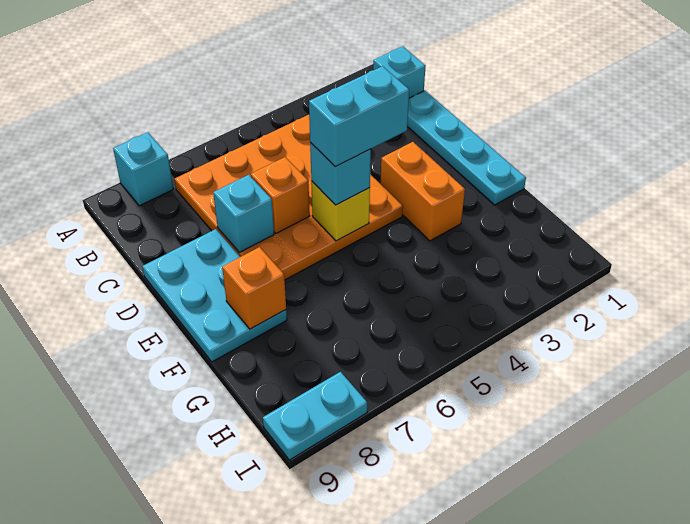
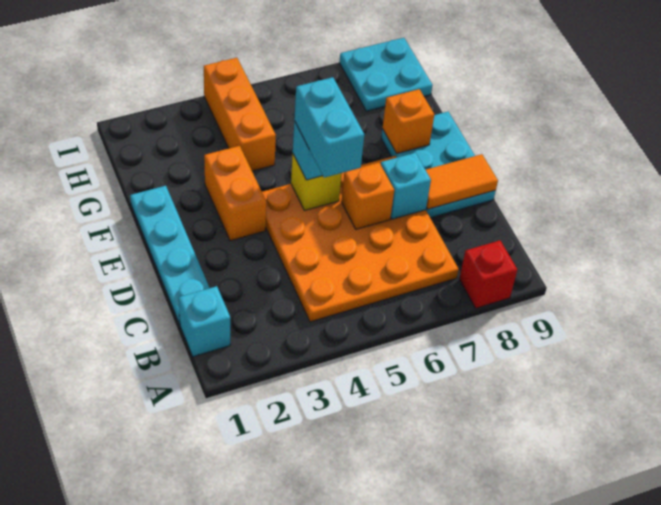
cyan brick A8 level 1 -> red brick A8 level 1
none -> orange tile D8:D9 level 2
cyan brick E4:E5 level 4 -> cyan brick D5:E5 level 4
none -> orange brick G4:I4 level 1
cyan plate I8:I9 level 1 -> cyan plate H8:I9 level 1

